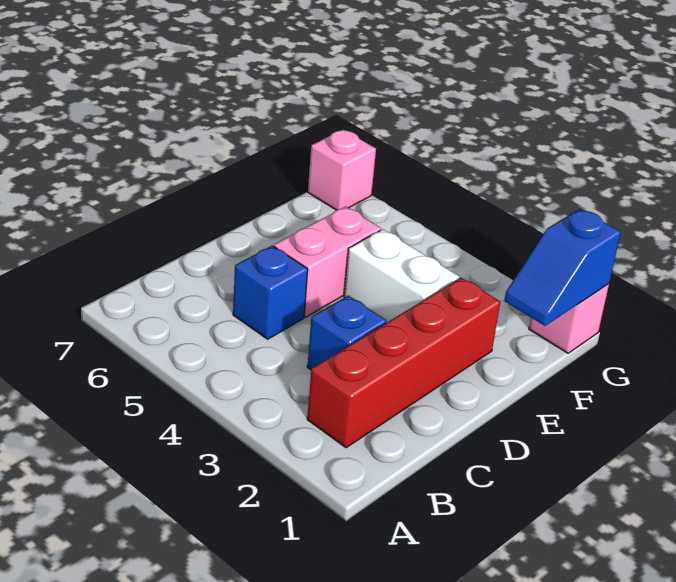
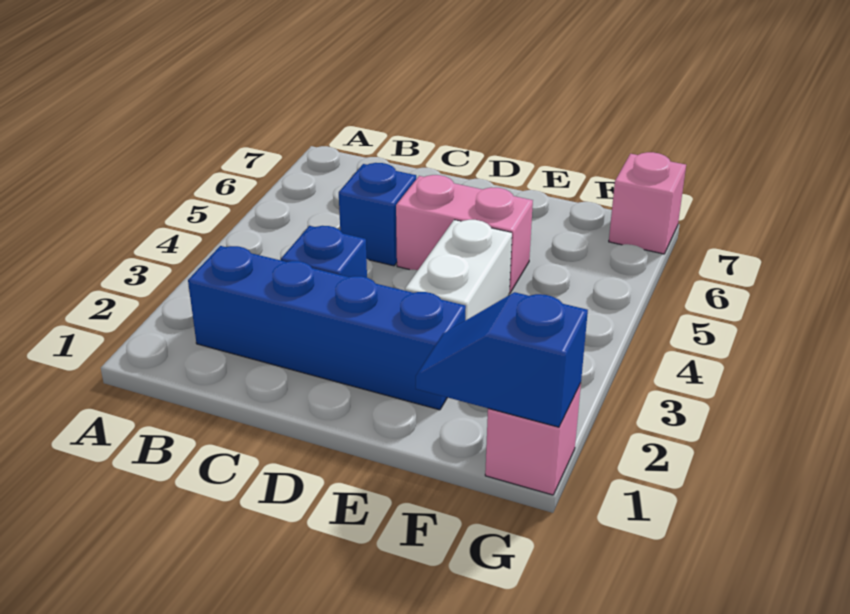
red brick B2:E2 level 1 -> blue brick B2:E2 level 1

